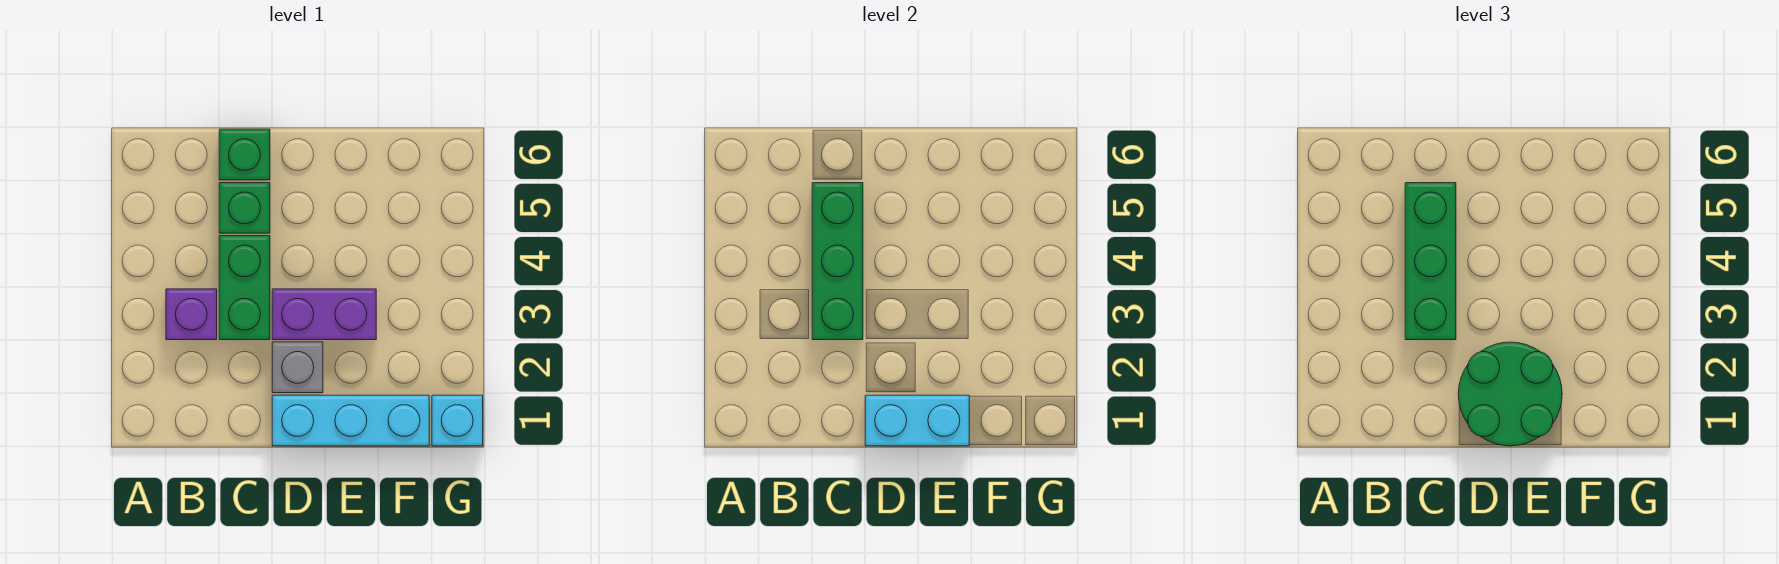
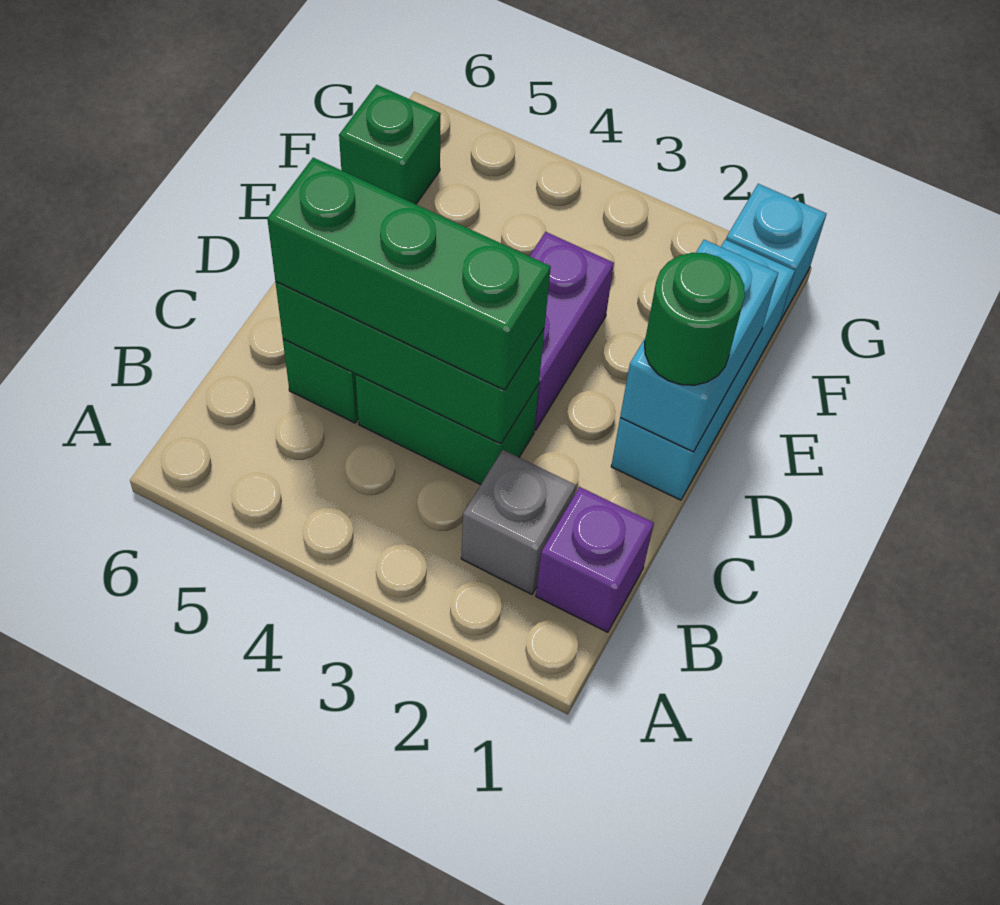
purple brick B3 level 1 -> purple brick B1 level 1
green brick C6 level 1 -> green brick F6 level 1
green round brick D1:E2 level 3 -> green round brick D1 level 3
grey brick D2 level 1 -> grey brick B2 level 1

